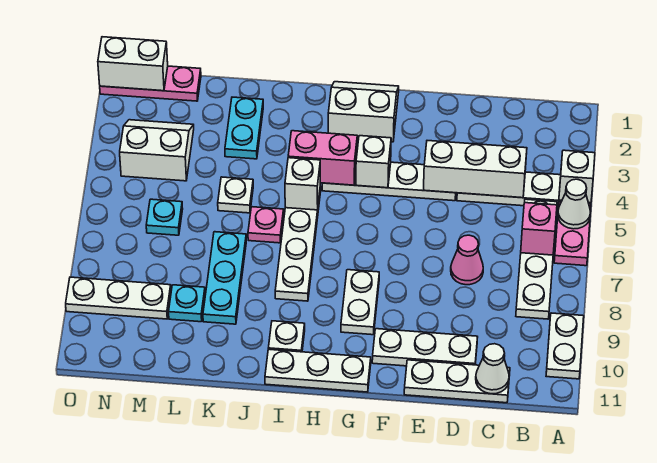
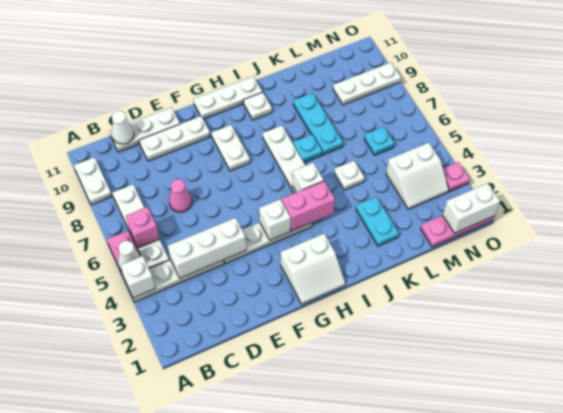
pink plate J6 level 1 -> pink plate O3 level 1
cyan plate L9 level 1 -> cyan plate J7 level 1

